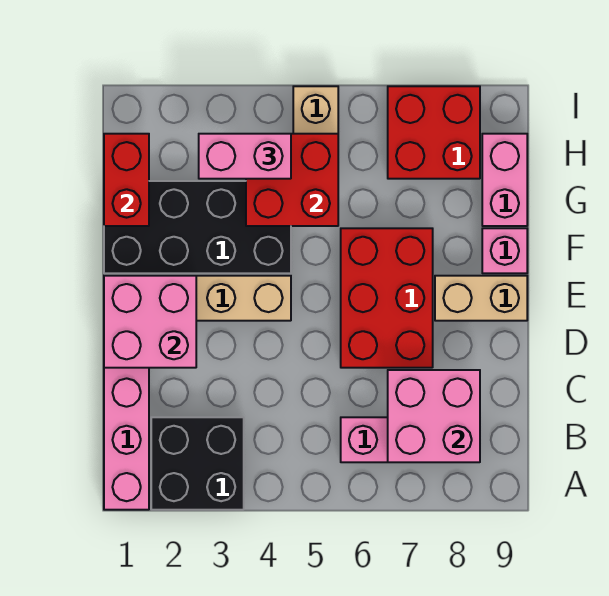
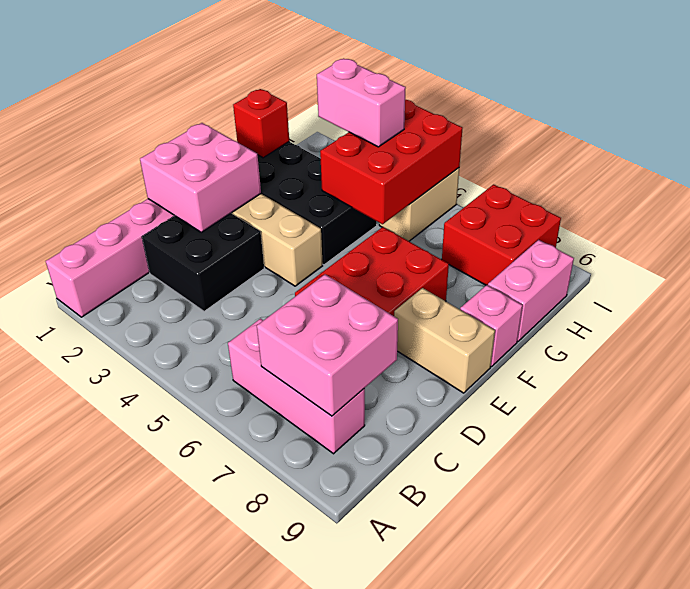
black brick A2:B3 level 1 -> black brick C2:D3 level 1
red brick G1:H1 level 2 -> red brick G1 level 2
red brick G4:H5 level 2 -> red brick G4:I5 level 2

